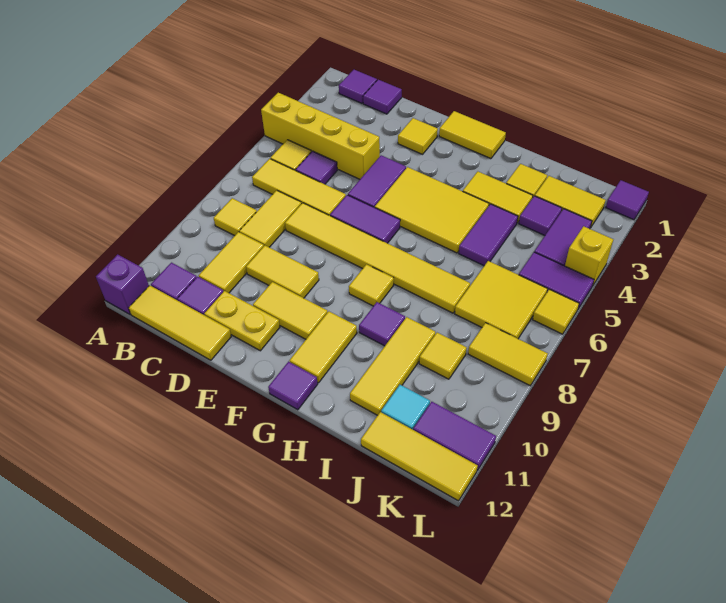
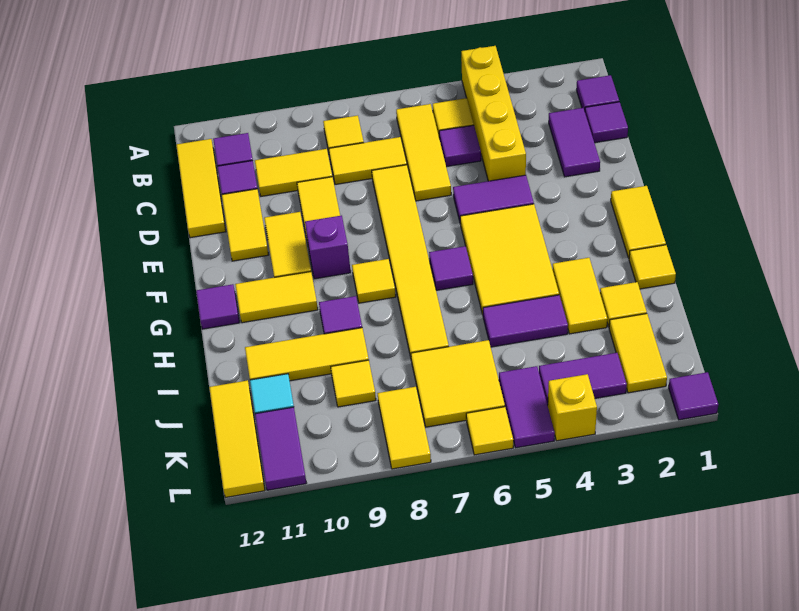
purple brick A12 level 1 -> purple brick F9 level 1
yellow plate D11:E11 level 1 -> yellow tile D11:E11 level 1
yellow tile E2 level 1 -> yellow tile H1 level 1
purple tile E6:F6 level 1 -> purple tile C2:D2 level 1
purple tile J3 level 1 -> purple tile G6 level 1

